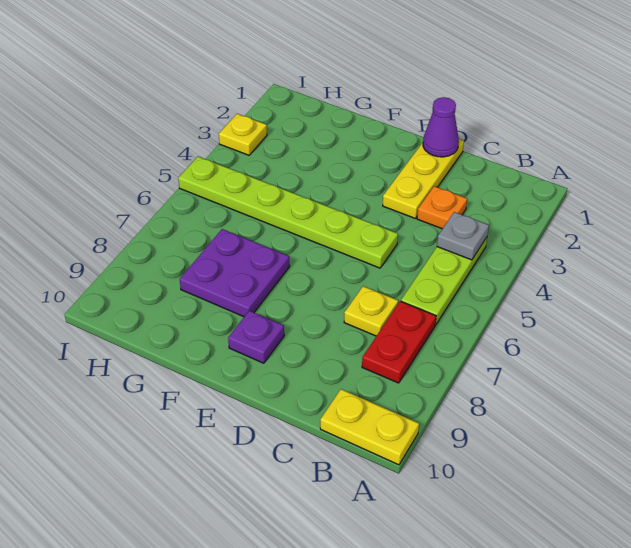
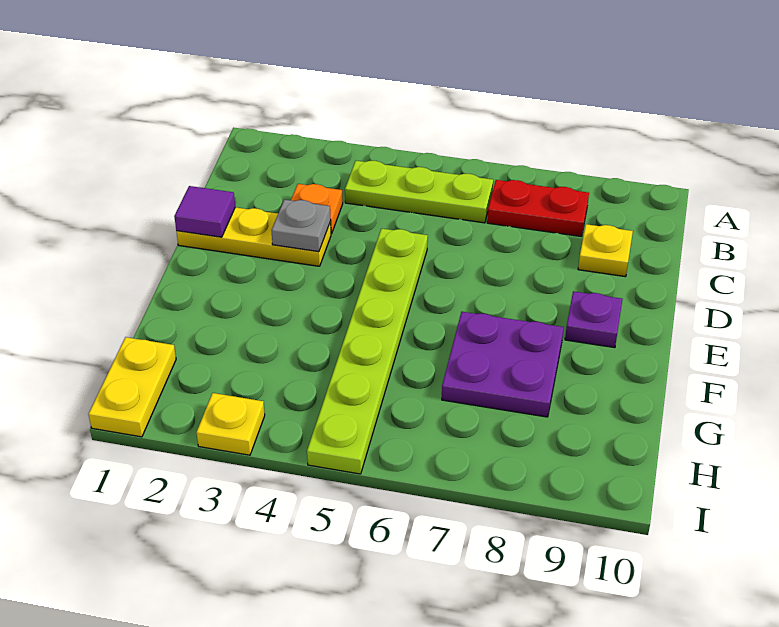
yellow plate A10:B10 level 1 -> yellow plate H1:I1 level 1
grey plate B4 level 2 -> grey plate D3 level 2
yellow plate C7 level 1 -> yellow plate C9 level 1
purple cone D1 level 2 -> purple tile D1 level 2

